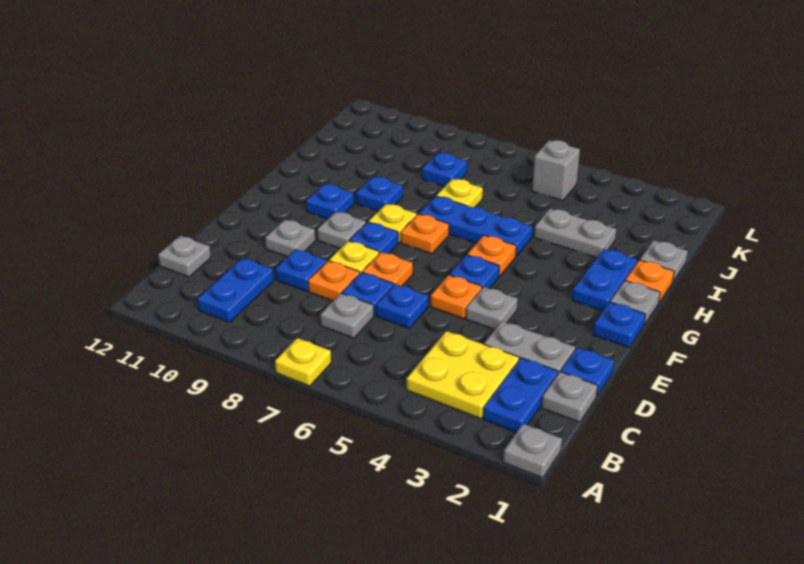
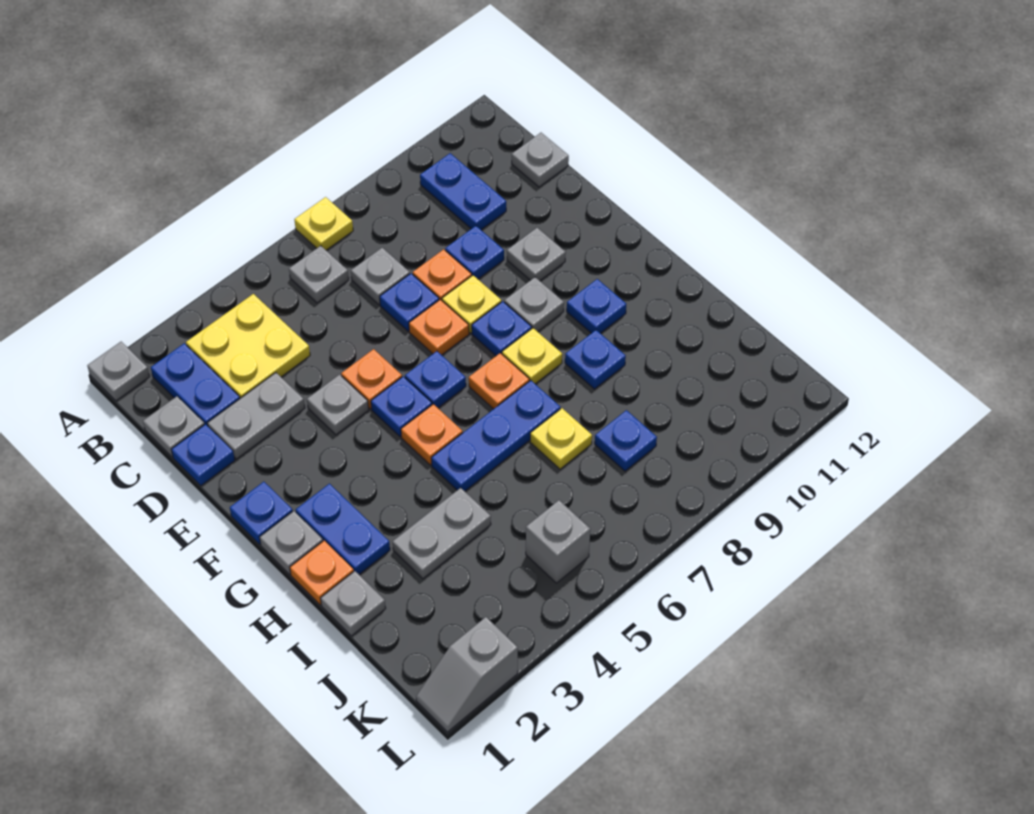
none -> grey plate B6 level 1
blue plate D6 level 1 -> blue plate F6 level 1
none -> grey slope L1:L2 level 1 top 2

